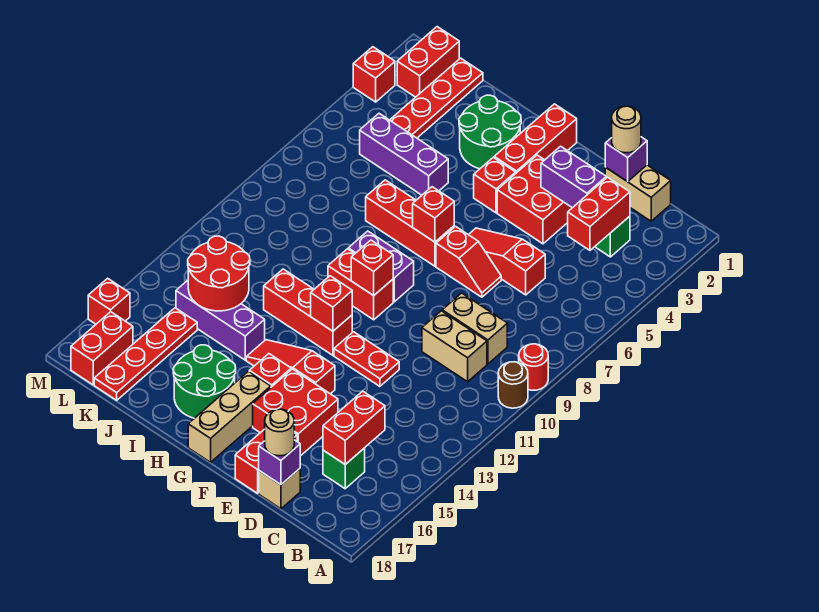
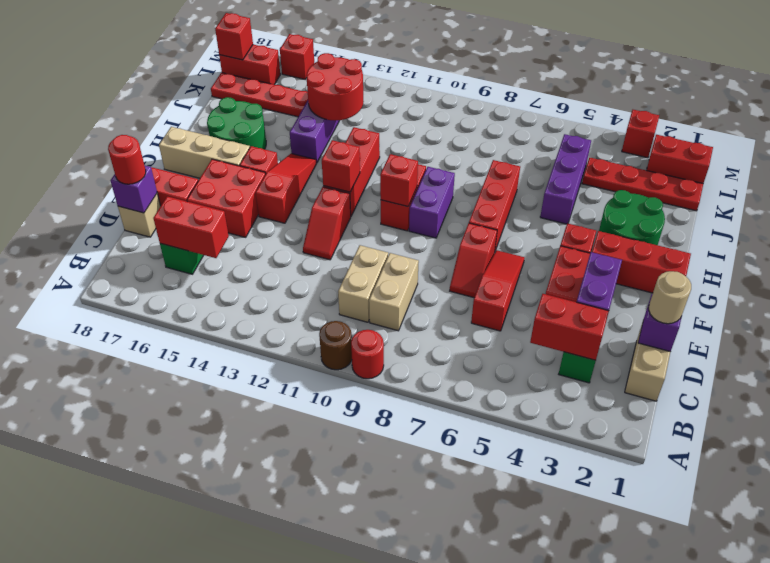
tan round brick D18 level 3 -> red round brick D18 level 3
red plate E12:F12 level 1 -> red slope E12:F12 level 1 top F
red brick G7 level 2 -> red brick L18 level 2

